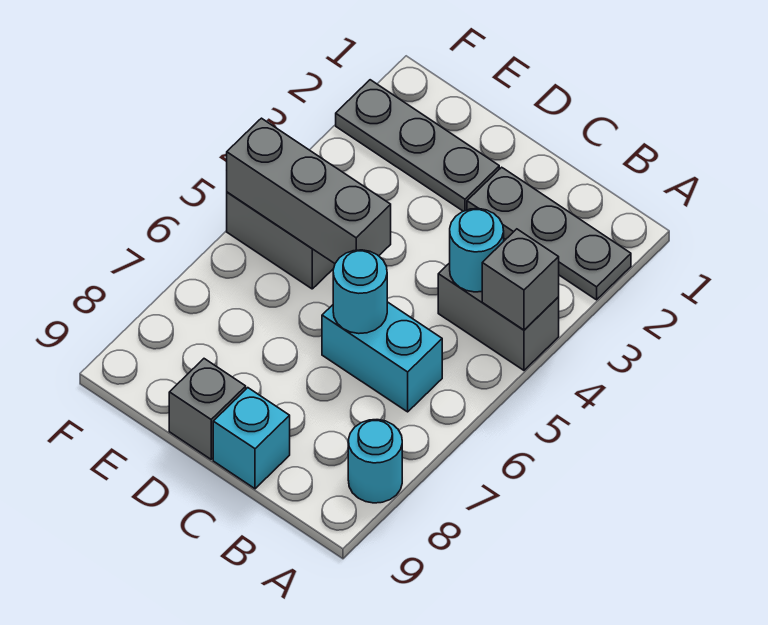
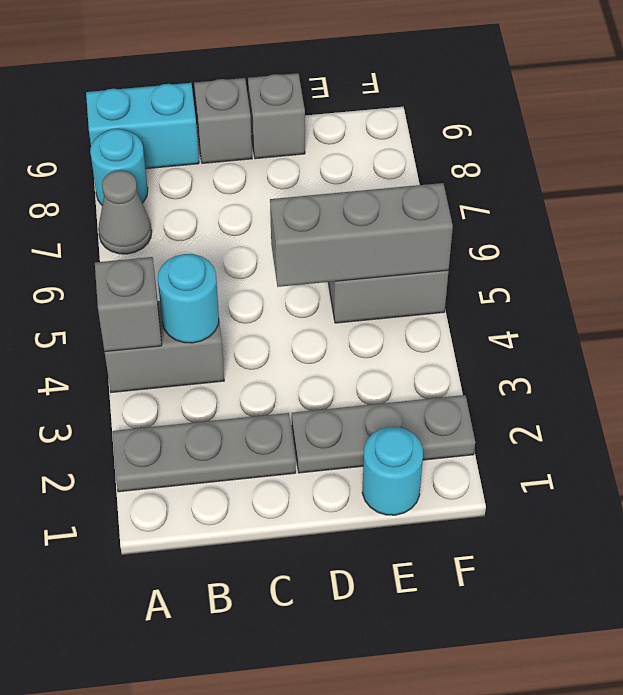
none -> grey cone A7 level 1
cyan brick B6:C6 level 1 -> cyan brick A9:B9 level 1
cyan round brick C6 level 2 -> cyan round brick E1 level 1
cyan brick C9 level 1 -> grey brick C9 level 1

